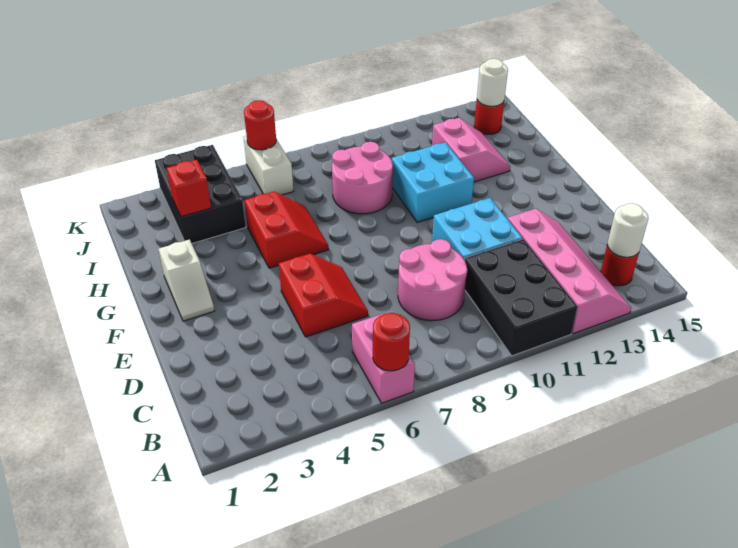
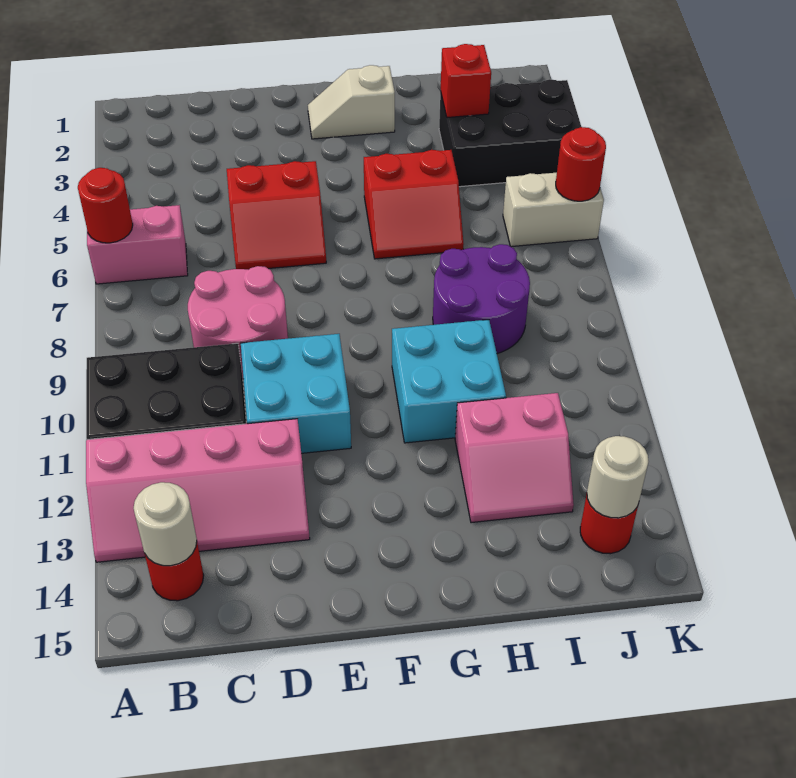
pink round brick H8:I9 level 1 -> purple round brick H8:I9 level 1

